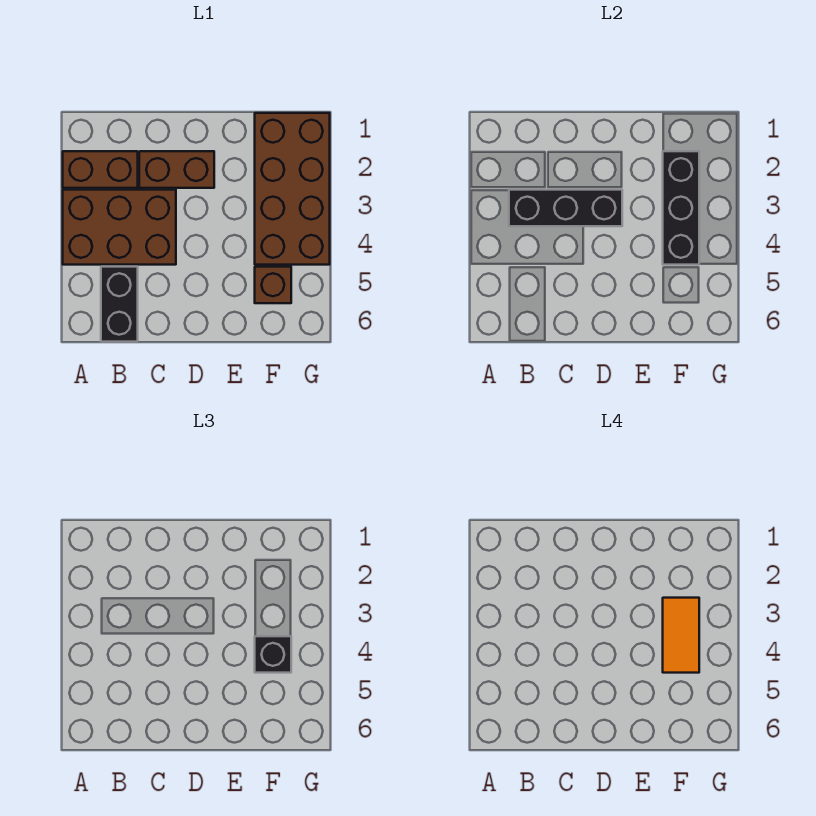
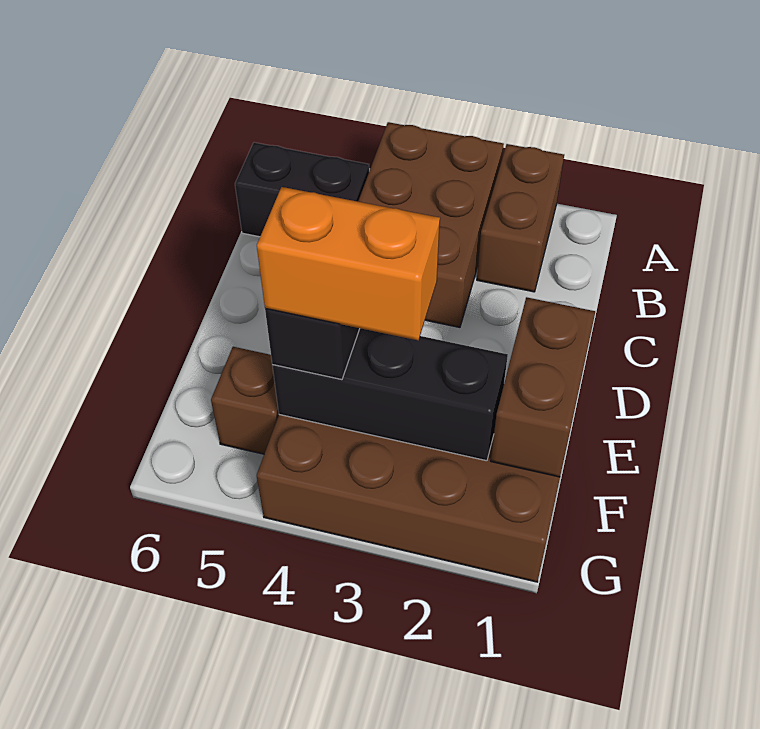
black brick B3:D3 level 2 -> none
brown brick C2:D2 level 1 -> brown brick E1:F1 level 2
orange tile F3:F4 level 4 -> orange brick F3:F4 level 4

